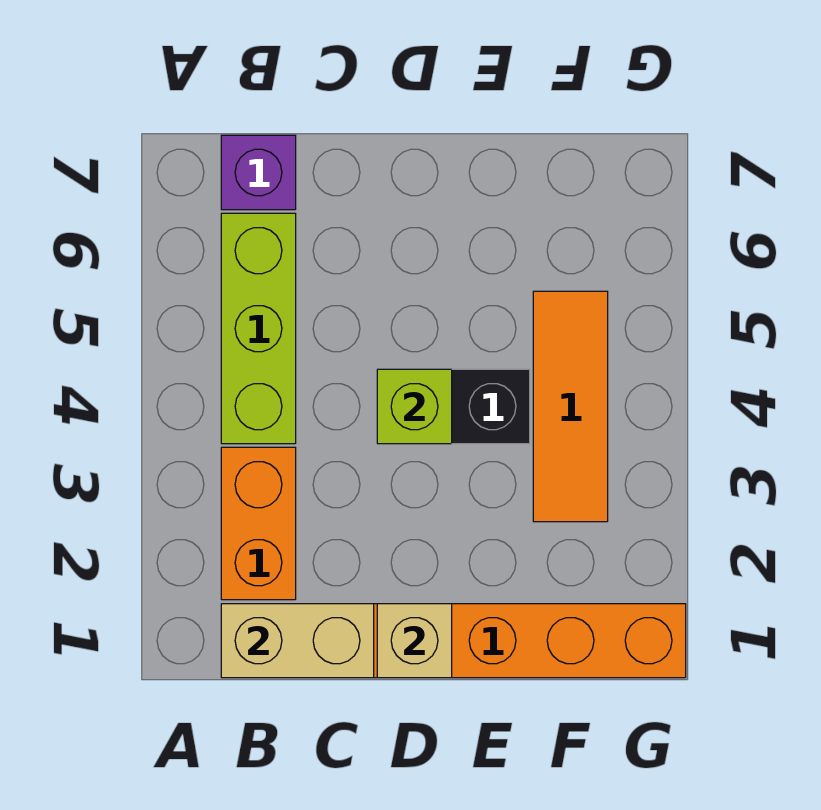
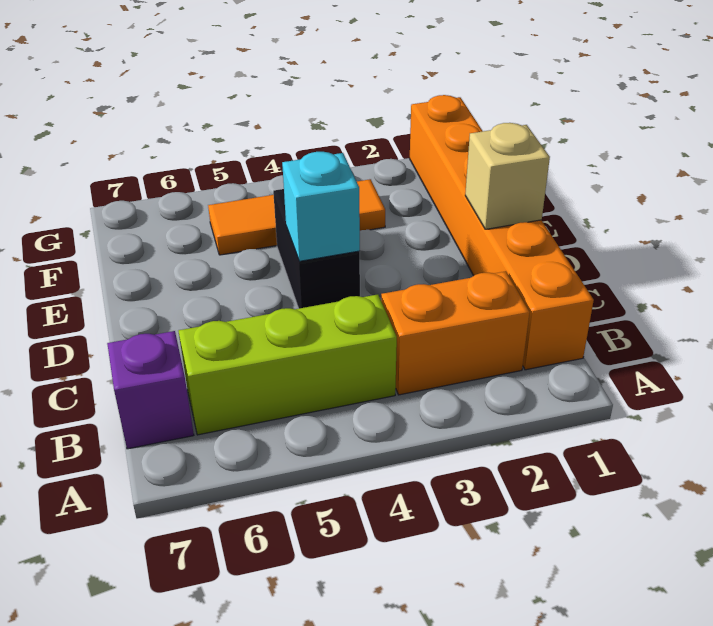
tan brick B1:C1 level 2 -> none
lime brick D4 level 2 -> cyan brick D4 level 2

